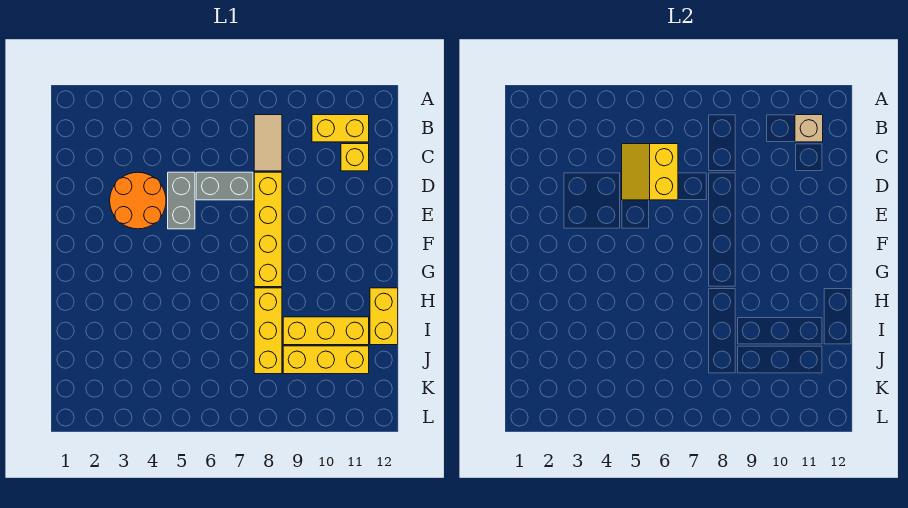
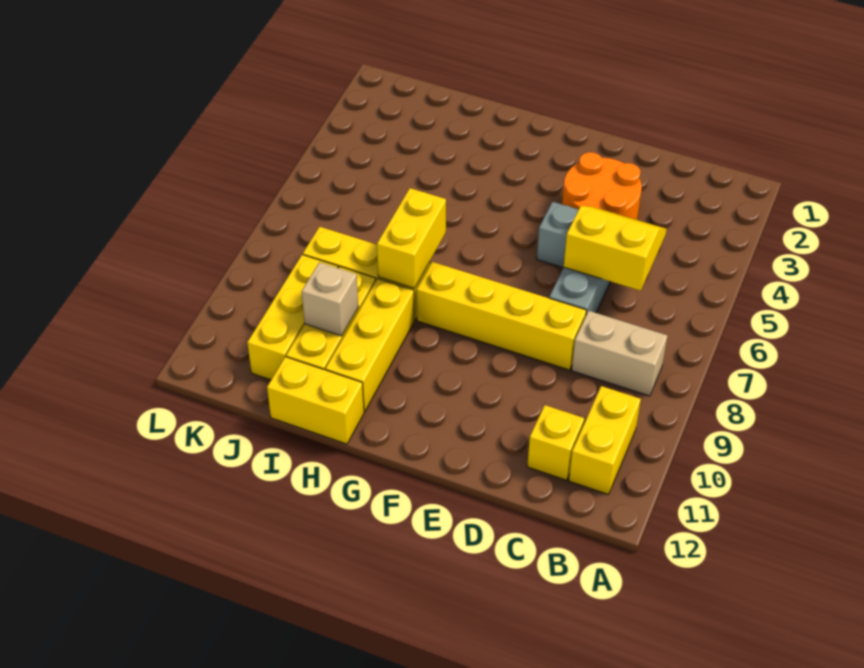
tan tile B8:C8 level 1 -> tan brick B8:C8 level 1
tan brick B11 level 2 -> tan brick I10 level 2
none -> yellow brick H7:H8 level 2
none -> yellow brick H9:H11 level 1

